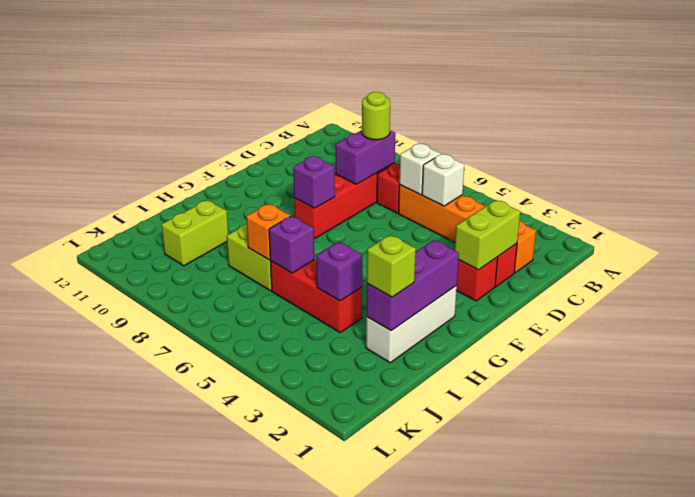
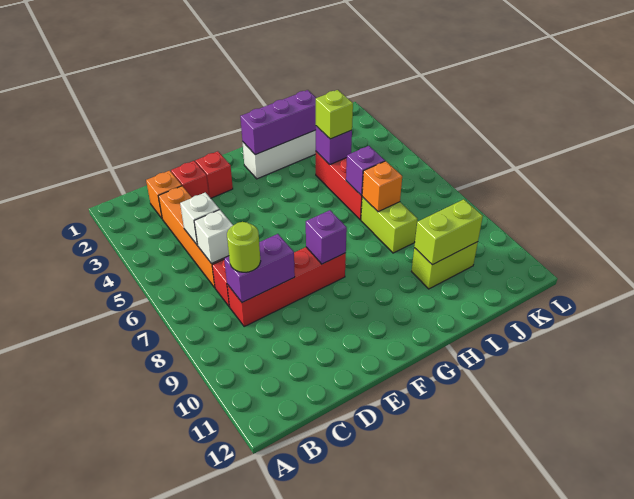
lime brick D2:E2 level 2 -> lime brick I10:J10 level 2
lime brick I2 level 3 -> lime brick I4 level 3

